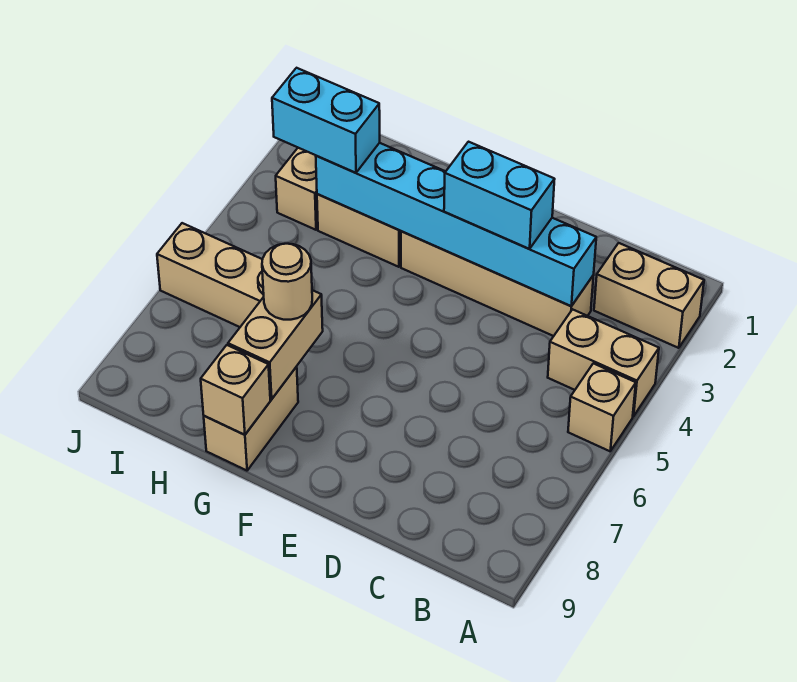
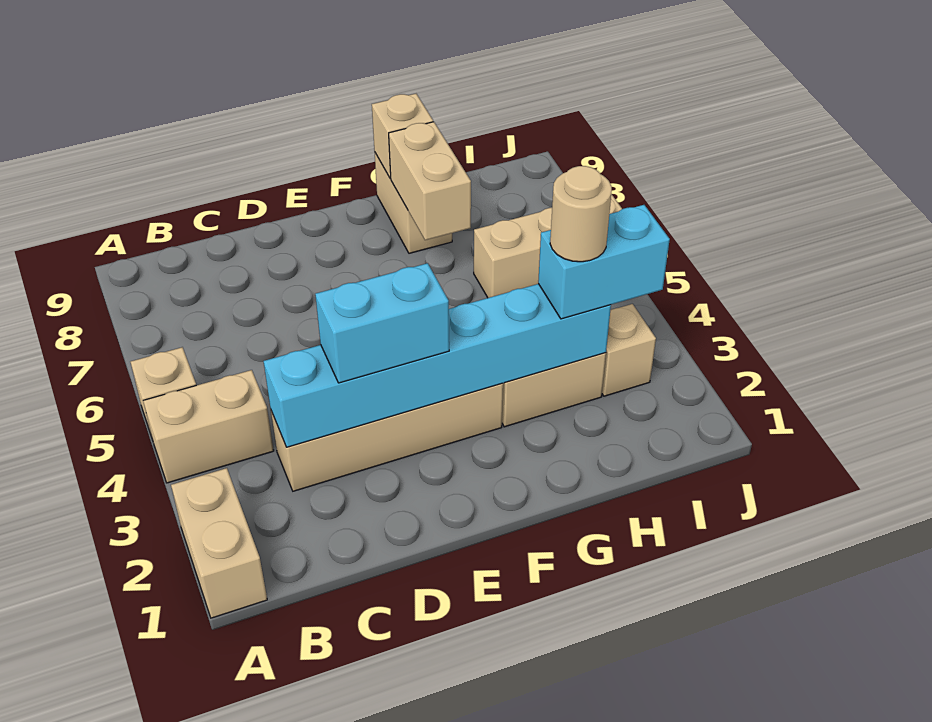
tan brick A2:B2 level 1 -> tan brick A1:A2 level 1
tan round brick G7 level 3 -> tan round brick H3 level 4

